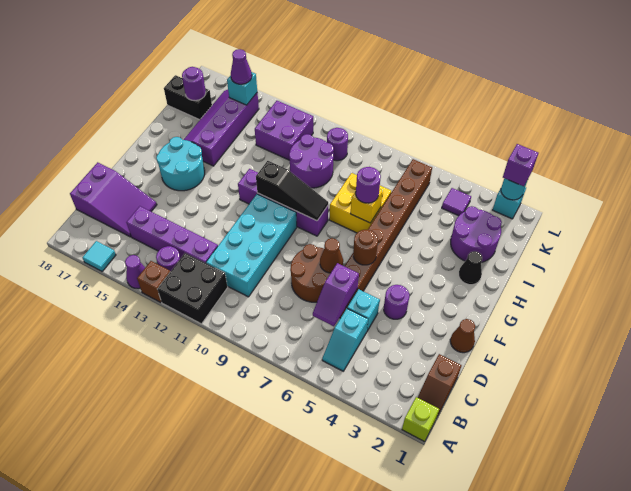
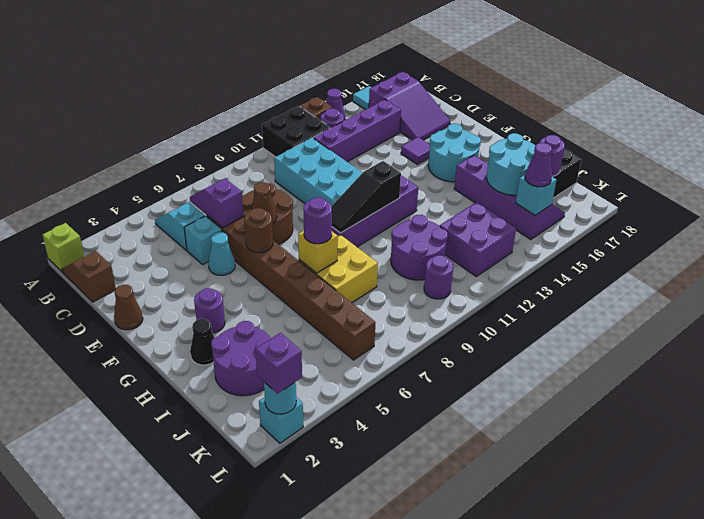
purple slope C16:D18 level 1 top 18 -> purple slope B16:D17 level 1 top B
purple round brick E4 level 1 -> purple round brick G3 level 1
none -> cyan cone E5 level 1
none -> cyan round brick I15:J16 level 2
purple tile K4 level 1 -> purple tile E15 level 1

